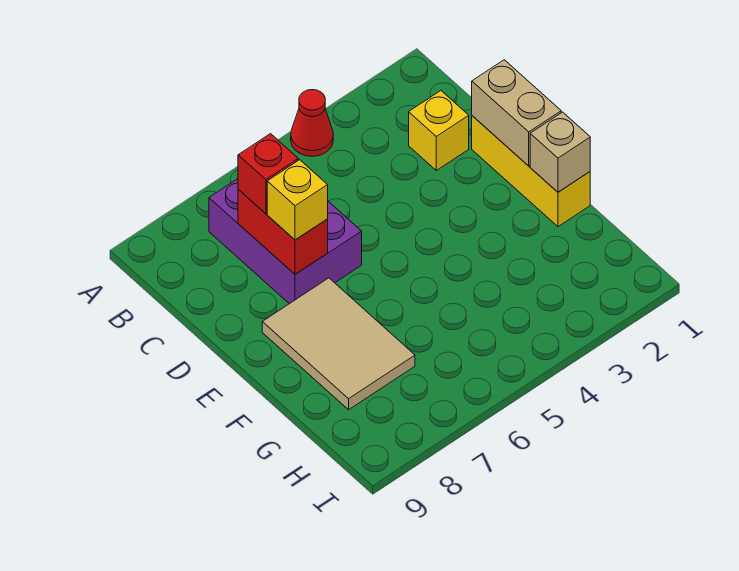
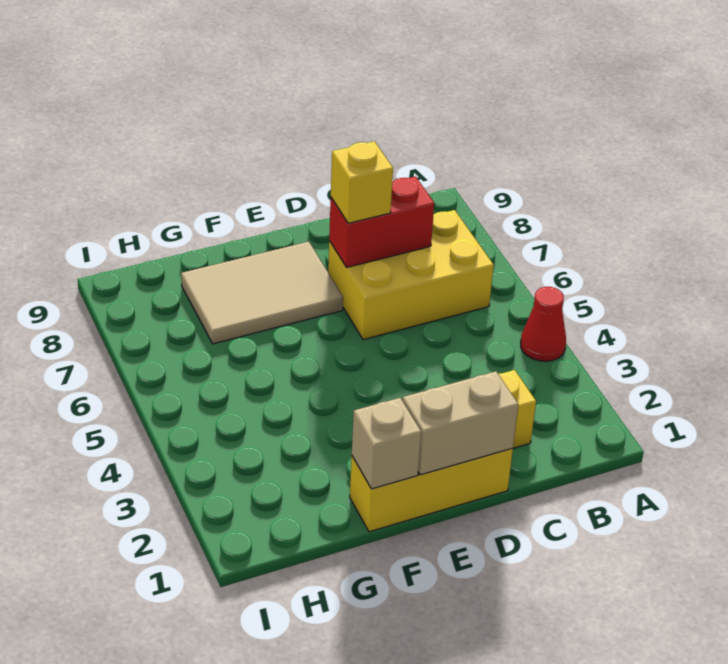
purple brick B6:D7 level 1 -> yellow brick B6:D7 level 1
red brick C7 level 3 -> none

